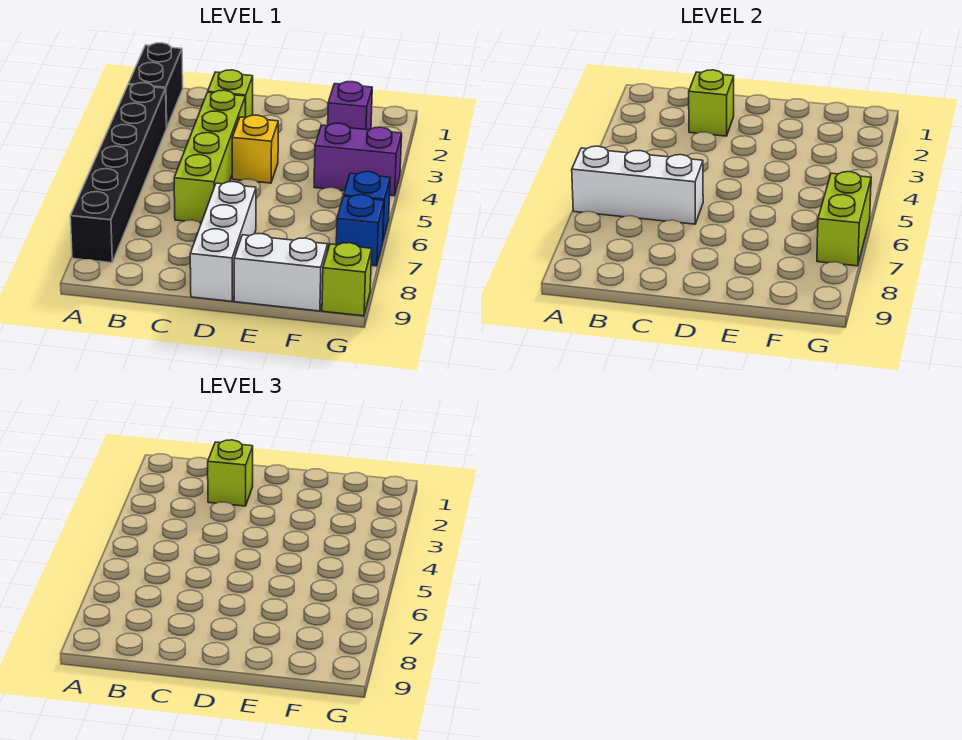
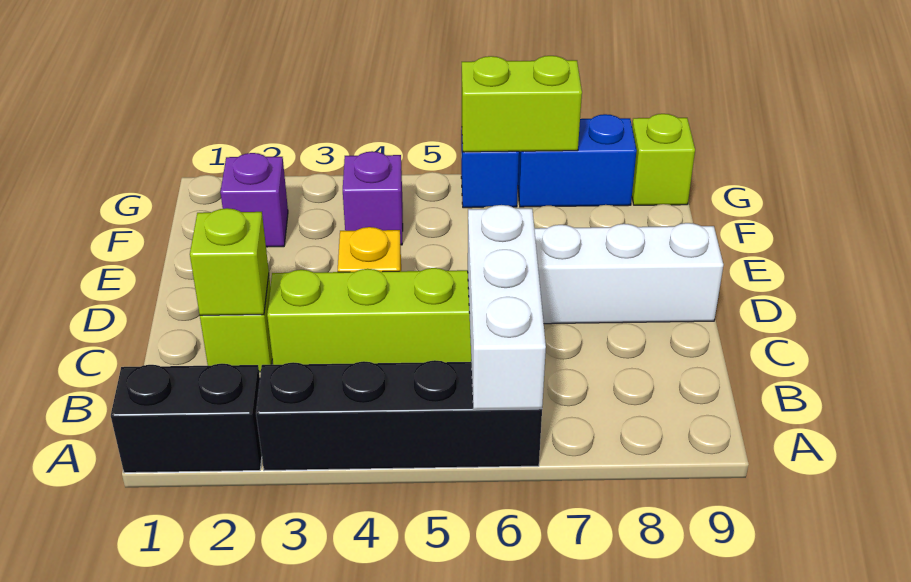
black brick A3:A8 level 1 -> black brick A3:A6 level 1
lime brick C2 level 3 -> none
white brick E9:F9 level 1 -> none
purple brick F4:G4 level 1 -> purple brick F4 level 1
blue brick G7 level 1 -> blue brick G7:G8 level 1

